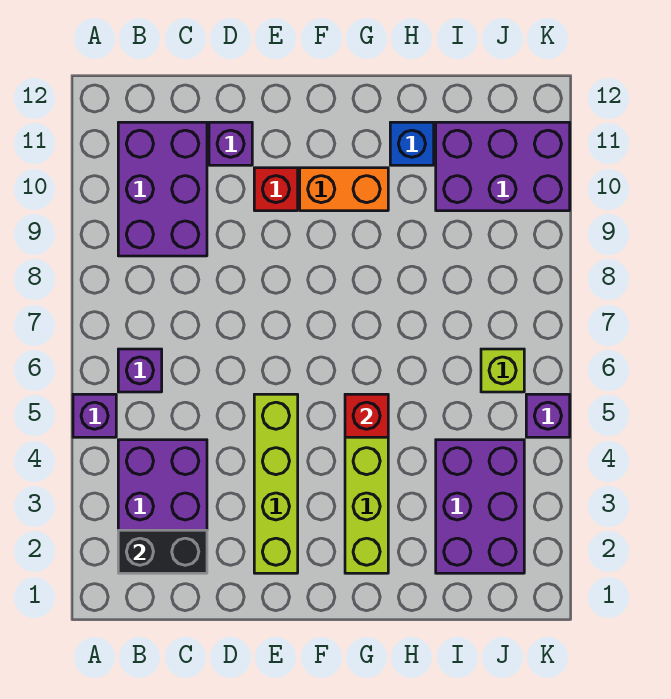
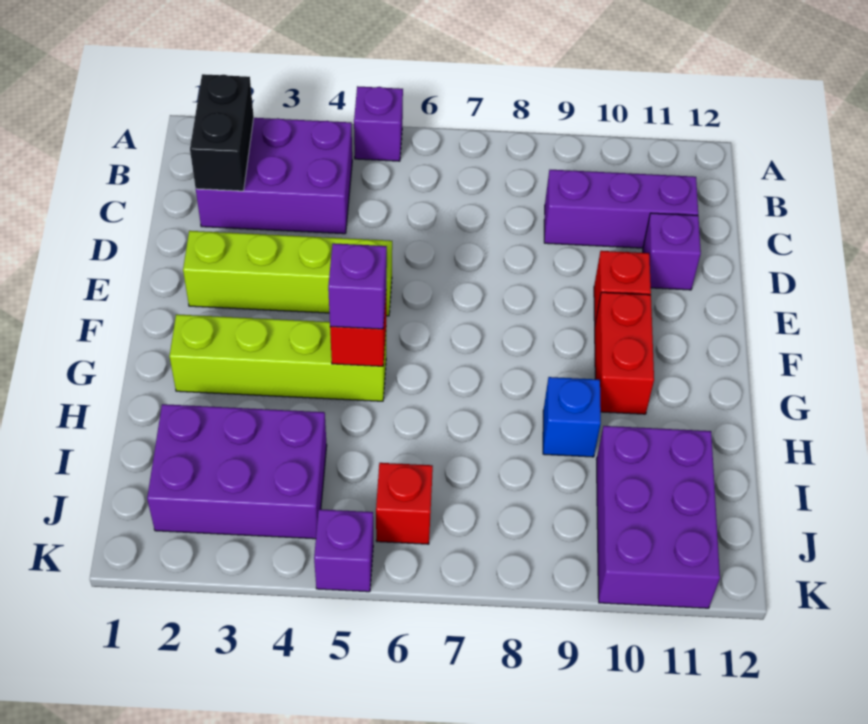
purple brick B6 level 1 -> purple brick G5 level 3
purple brick B9:C11 level 1 -> purple brick C9:C11 level 1
orange brick F10:G10 level 1 -> red brick F10:G10 level 1
blue brick H11 level 1 -> blue brick H9 level 1
lime brick J6 level 1 -> red brick J6 level 1

